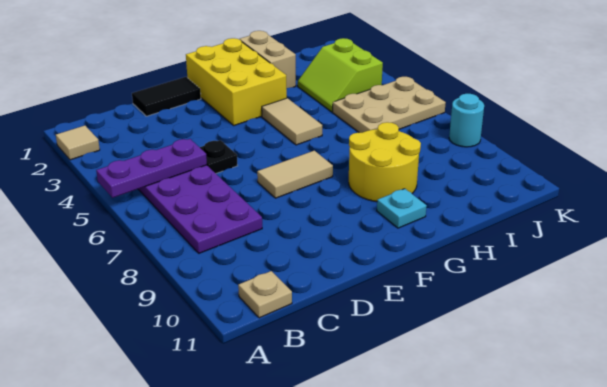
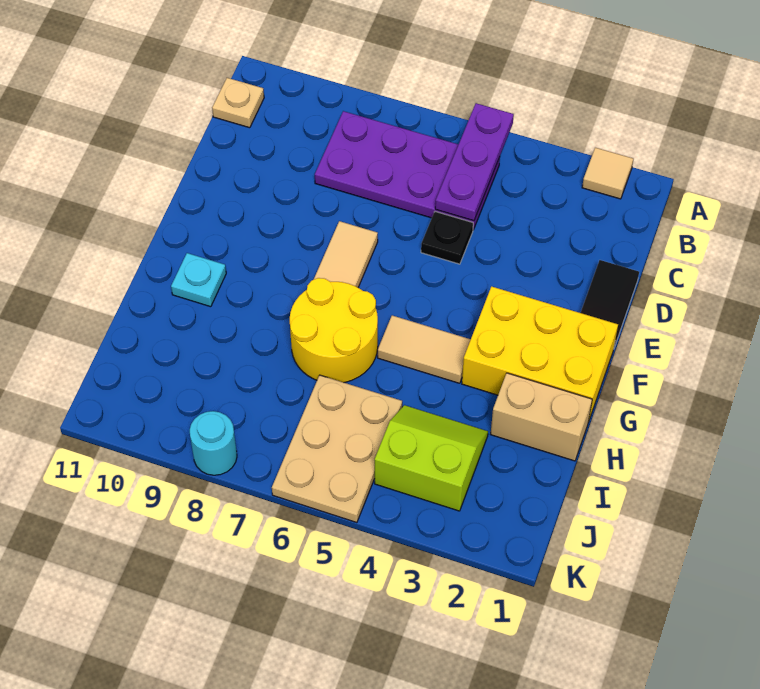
yellow round brick G8:H9 level 1 -> yellow round brick G6:H7 level 1

